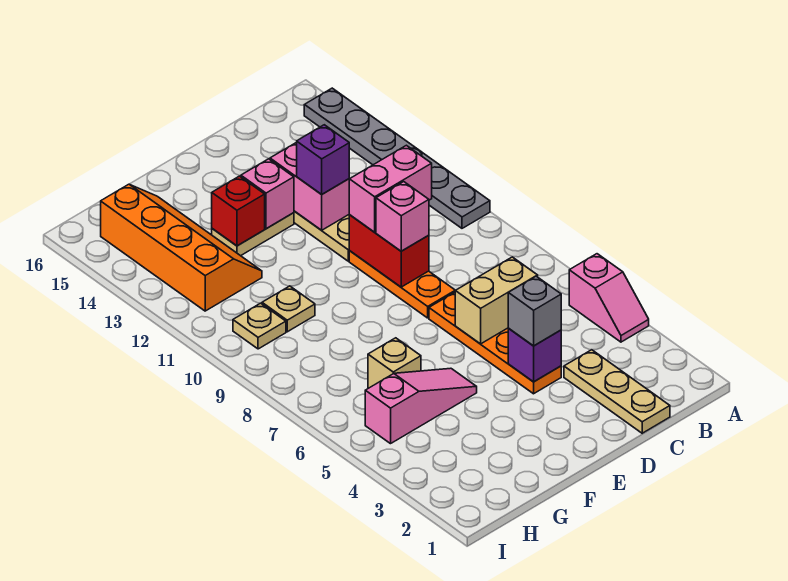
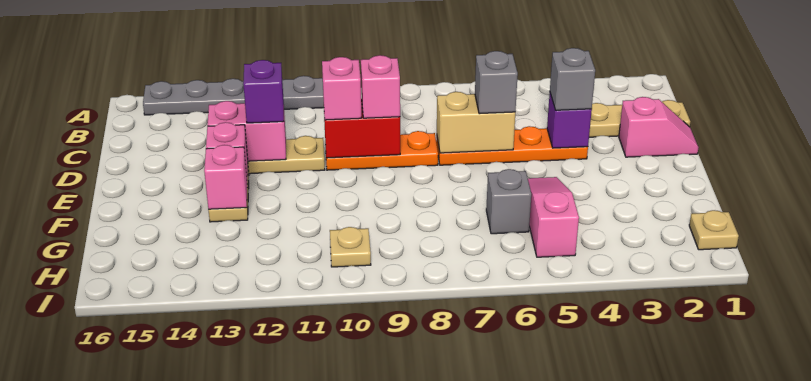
pink slope A4:A5 level 1 top 5 -> pink slope D1:D2 level 1 top 2
tan brick C6:D6 level 2 -> tan brick D6:D7 level 2
pink brick C10:D10 level 3 -> pink brick D10 level 3
none -> grey brick D6 level 3
red brick F13 level 2 -> pink brick F13 level 2
tan brick G6 level 1 -> grey brick G6 level 1
tan plate G10 level 1 -> tan plate H1 level 1
orange slope G12:H15 level 1 top H -> none

